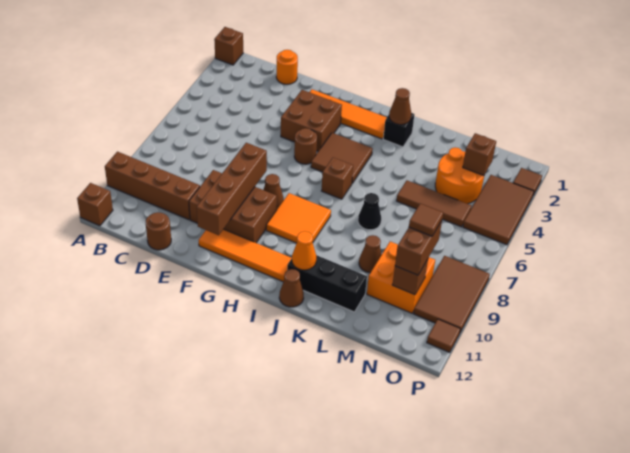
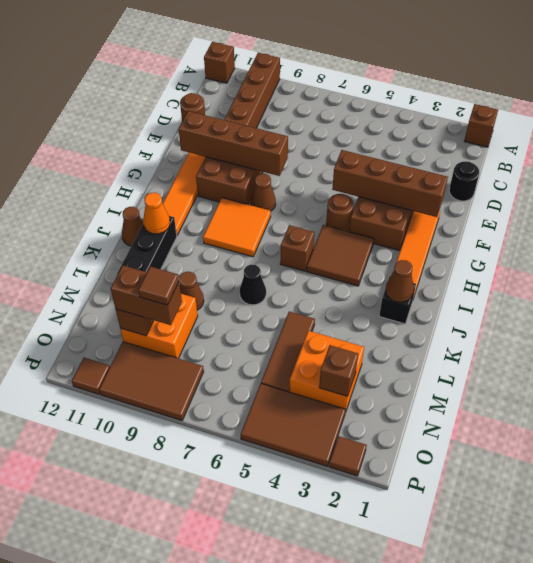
orange round brick D1 level 1 -> black round brick D1 level 1
none -> brown brick F2:F5 level 2
orange round brick M3:N4 level 1 -> orange brick M3:N4 level 1

